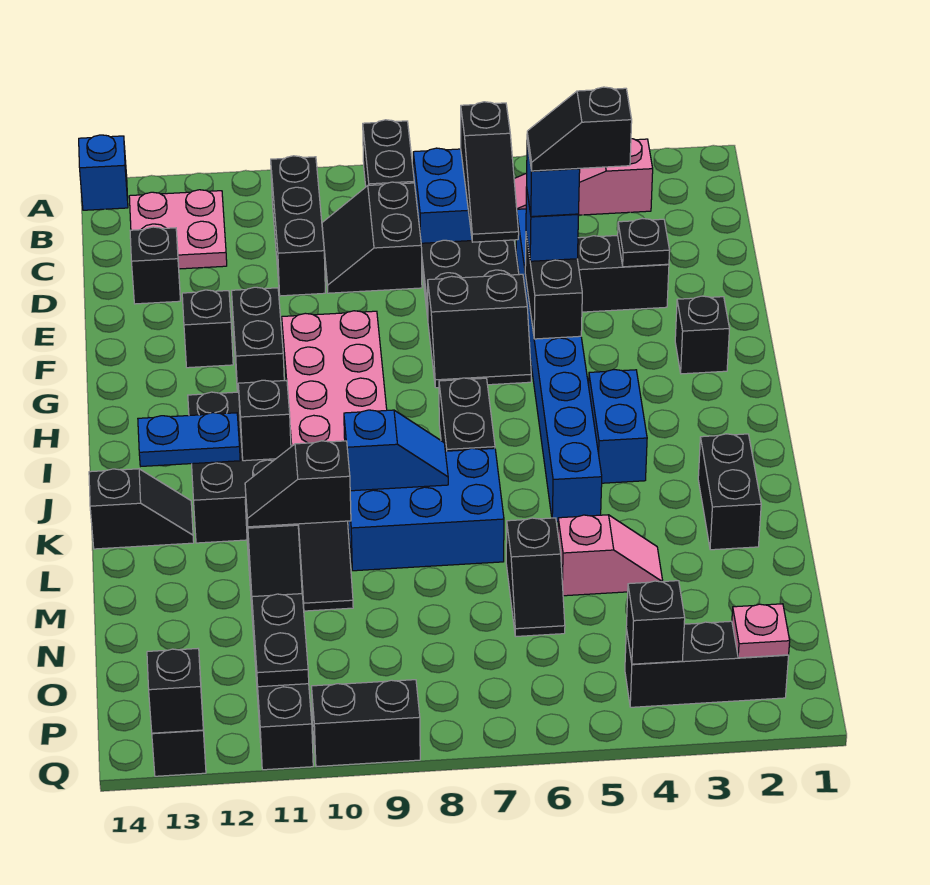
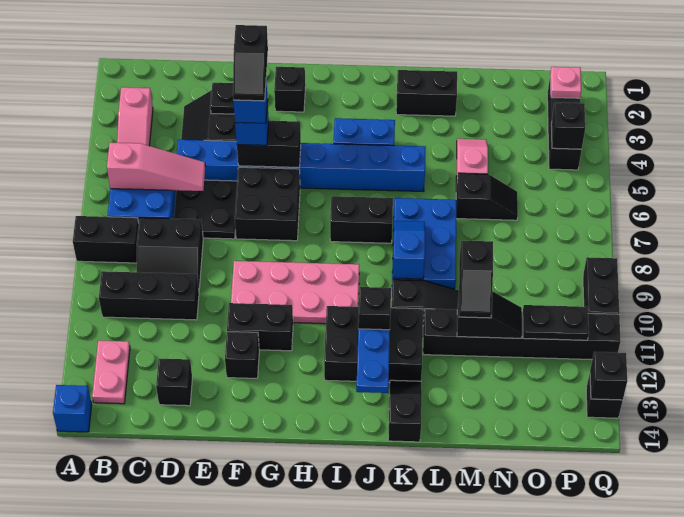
black slope B6:D6 level 2 top B -> pink slope B6:D6 level 2 top B
pink plate B12:C13 level 1 -> pink plate B12:B13 level 1
black slope F6:G7 level 1 top F -> black brick F6:G7 level 1

